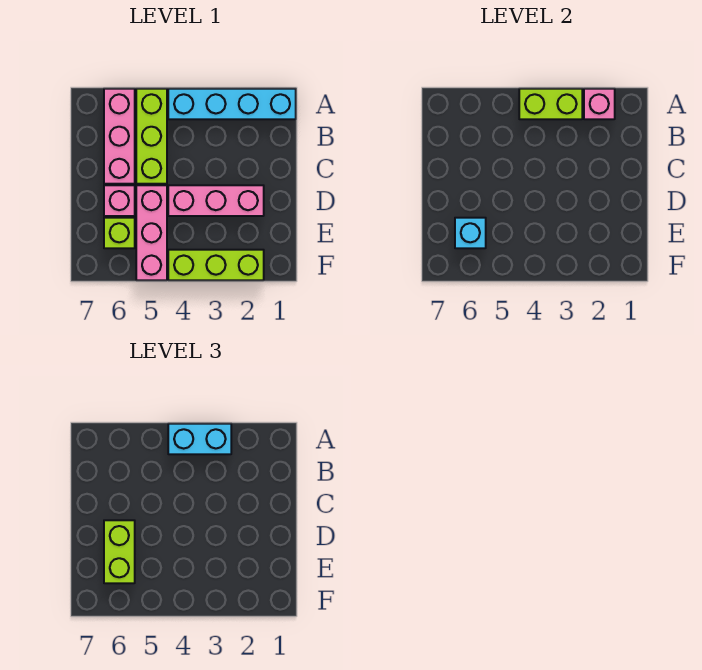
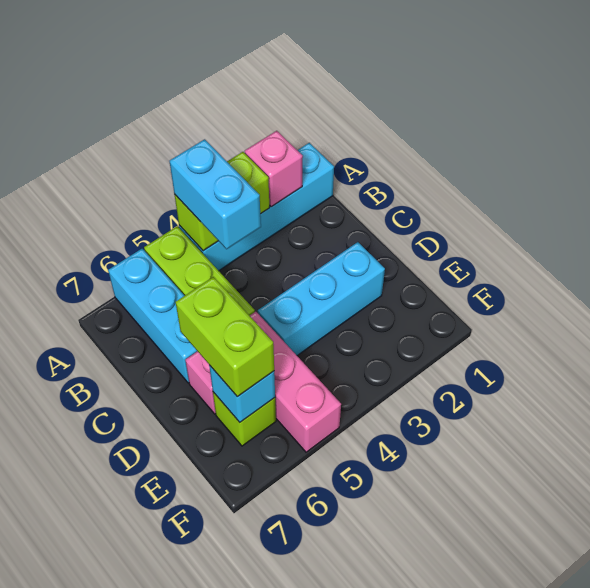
cyan brick A3:A4 level 3 -> cyan brick A4:B4 level 3
pink brick A6:C6 level 1 -> cyan brick A6:C6 level 1
pink brick D2:D4 level 1 -> cyan brick D2:D4 level 1
lime brick F2:F4 level 1 -> none

